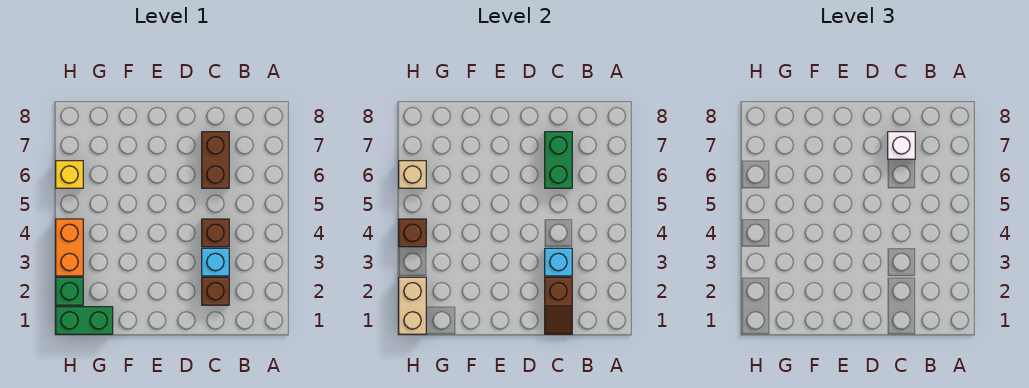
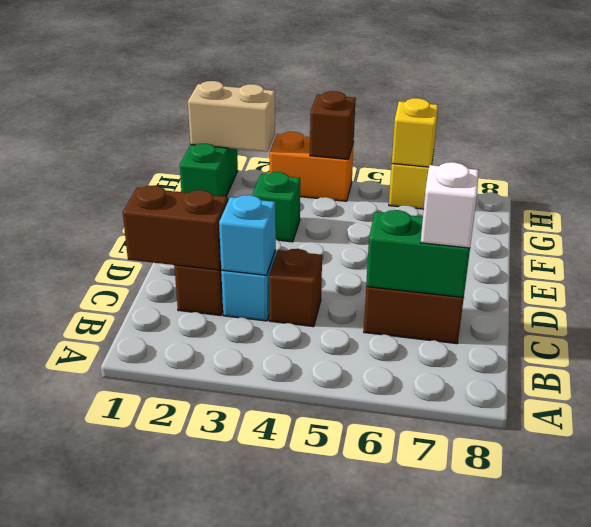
brown slope C1:C2 level 2 top 2 -> brown brick C1:C2 level 2
green brick H2 level 1 -> green brick F3 level 1
tan brick H6 level 2 -> yellow brick H6 level 2

